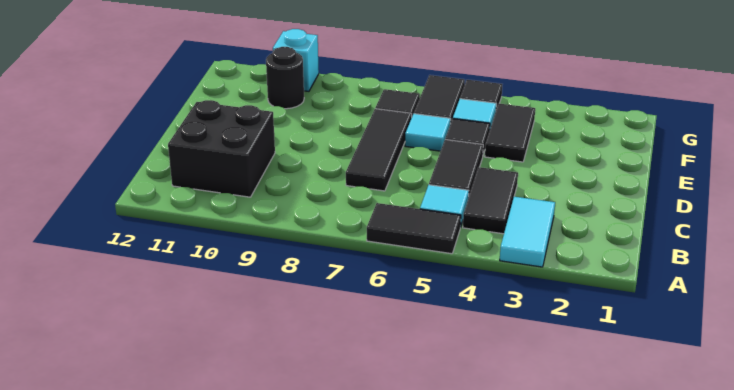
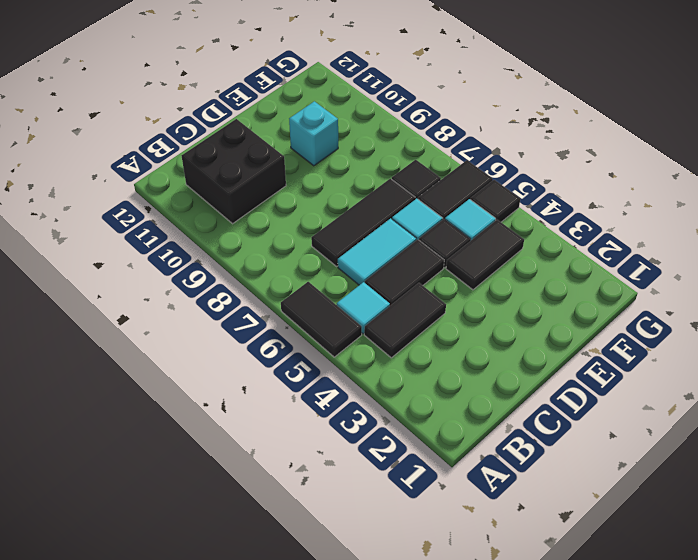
cyan tile A3:B3 level 1 -> cyan tile C6:D6 level 1
black round brick F10 level 1 -> none
cyan brick G10 level 1 -> cyan brick E10 level 1

